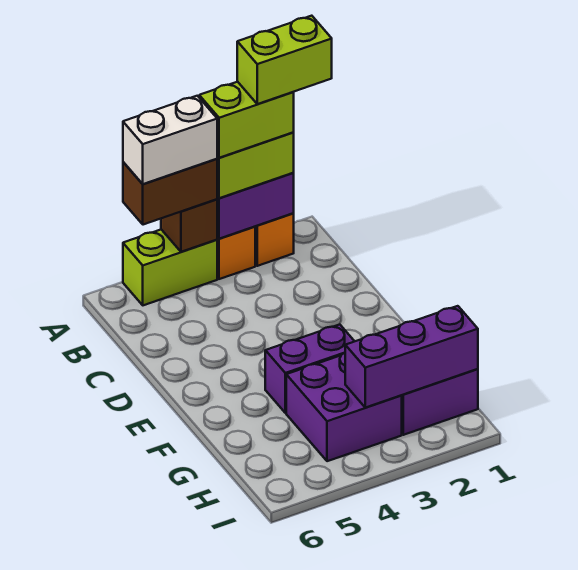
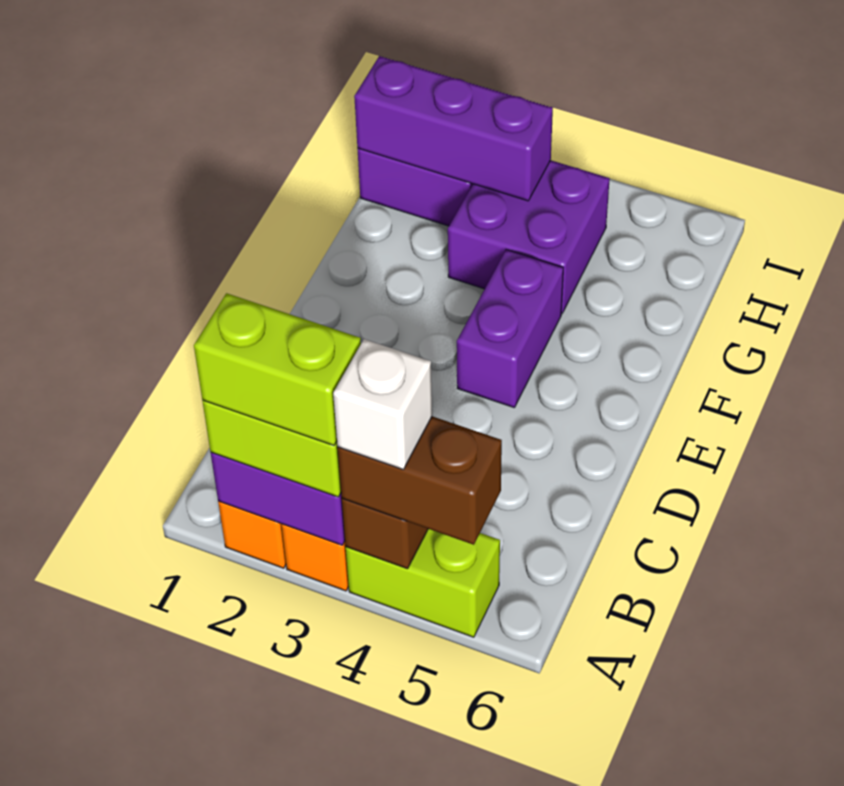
lime brick A1:A2 level 5 -> none
white brick A4:A5 level 4 -> white brick A4 level 4
purple brick F3:F4 level 1 -> purple brick E4:F4 level 1

